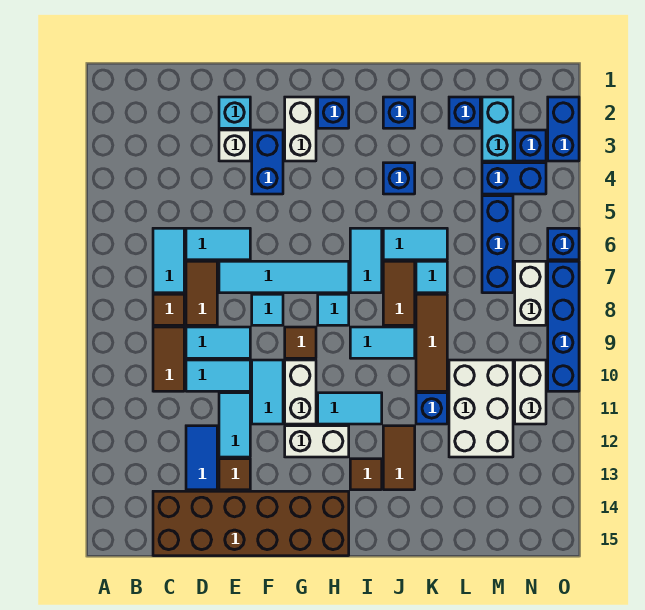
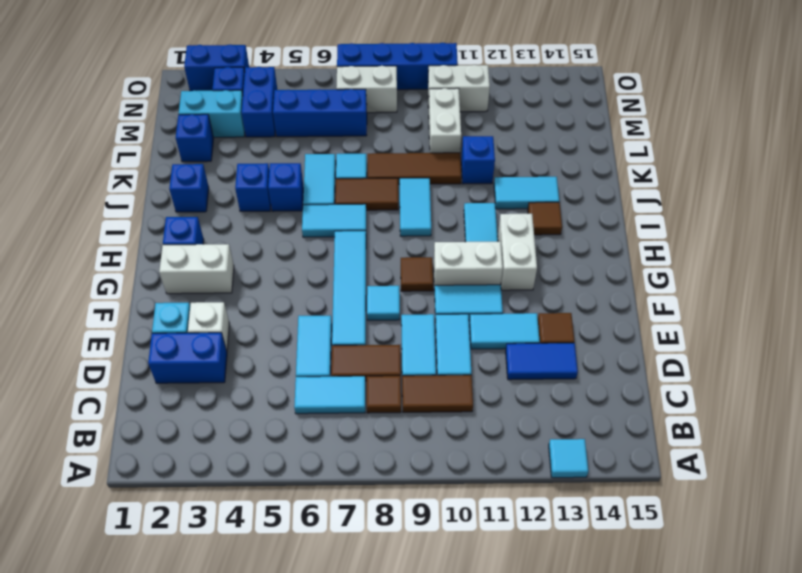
brown brick C14:H15 level 1 -> none
blue brick F3:F4 level 1 -> blue brick D2:D3 level 1
cyan tile H8 level 1 -> cyan tile A13 level 1
brown tile J12:J13 level 1 -> cyan tile J12:J13 level 1
white brick L10:M12 level 1 -> white brick L10:M10 level 1
blue brick O6 level 1 -> blue brick J5 level 1

